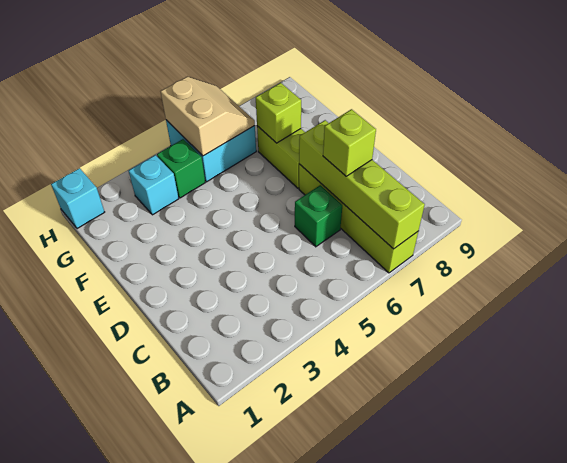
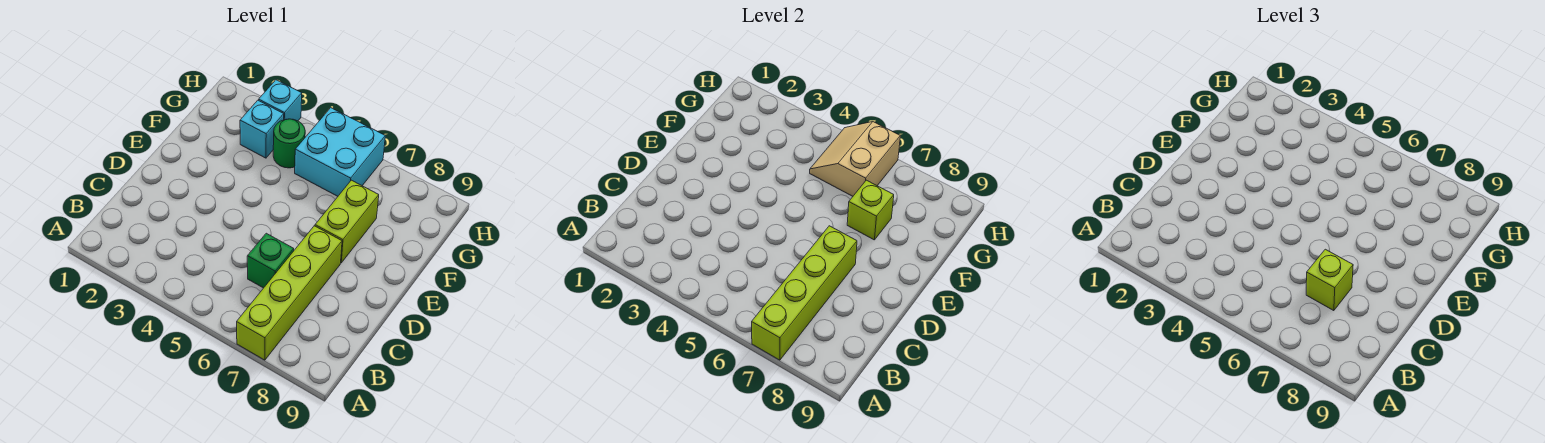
green brick G4 level 1 -> green round brick G4 level 1
tan slope G5:H6 level 2 top 5 -> tan slope G5:H6 level 2 top 6
cyan brick H1 level 1 -> cyan brick H3 level 1

